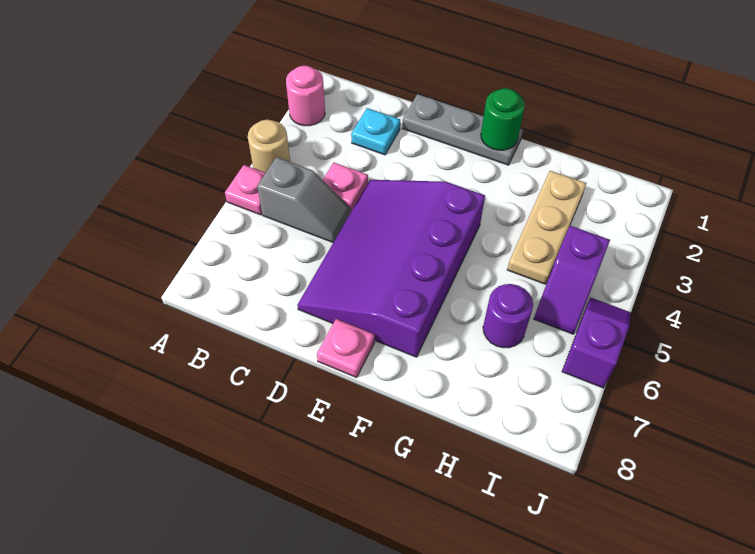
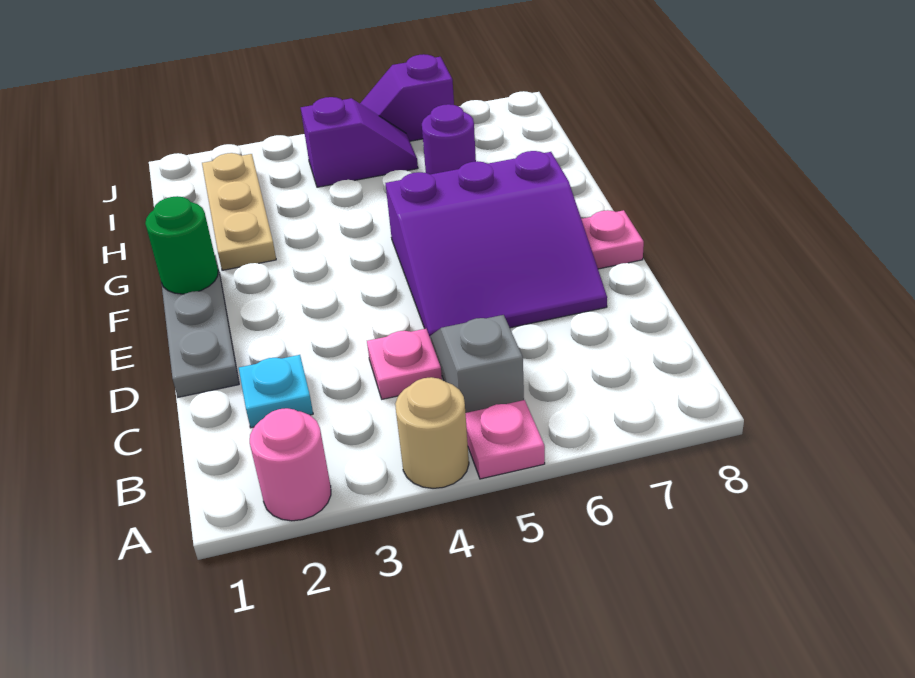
purple slope D4:F7 level 1 top F -> purple slope D5:F7 level 1 top F
tan plate H2:H4 level 1 -> tan plate G2:I2 level 1

